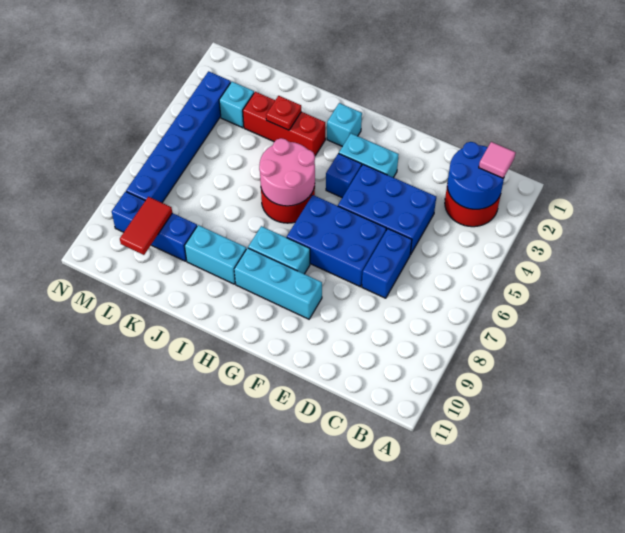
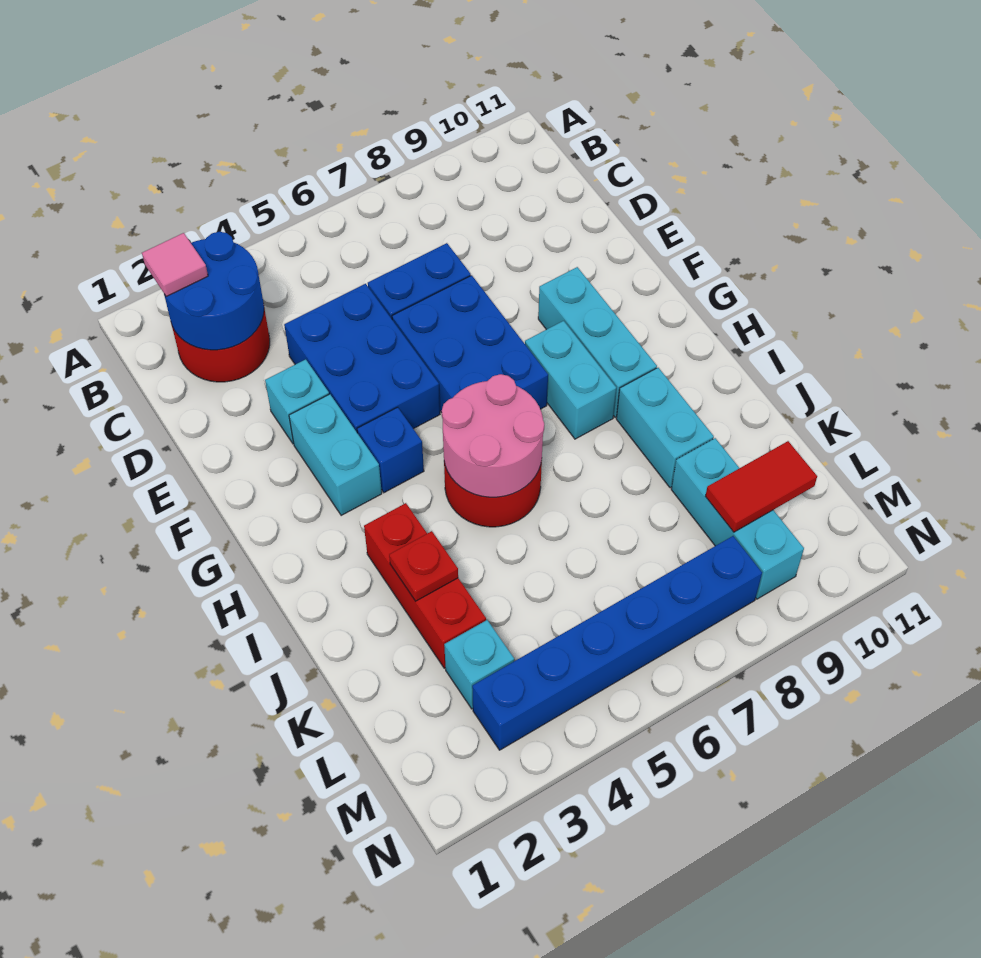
cyan brick H2 level 1 -> cyan brick E3 level 1
blue brick K9:M9 level 1 -> cyan brick K9:M9 level 1

